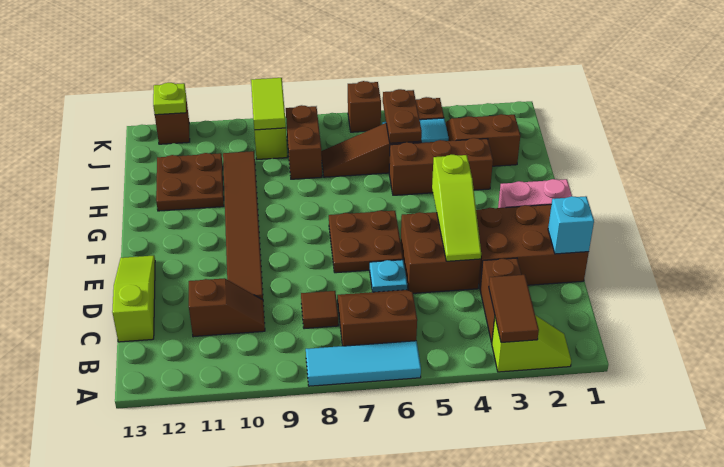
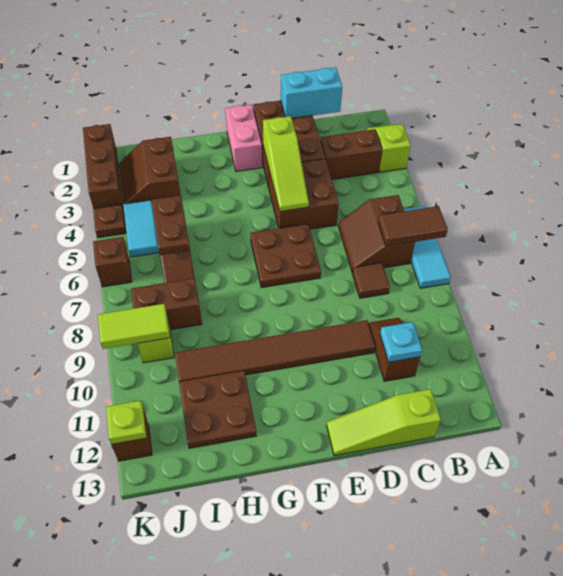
brown tile A3:B3 level 2 -> brown tile A7:B7 level 2
cyan brick D1 level 2 -> cyan brick C1:D1 level 2
lime slope D4:F4 level 2 top F -> lime slope E3:E5 level 2 top 3
cyan plate D6 level 1 -> cyan plate C11 level 2
brown brick H3:H5 level 1 -> brown brick K1:K3 level 1
brown plate I5:J5 level 2 -> brown plate I5:I6 level 2

